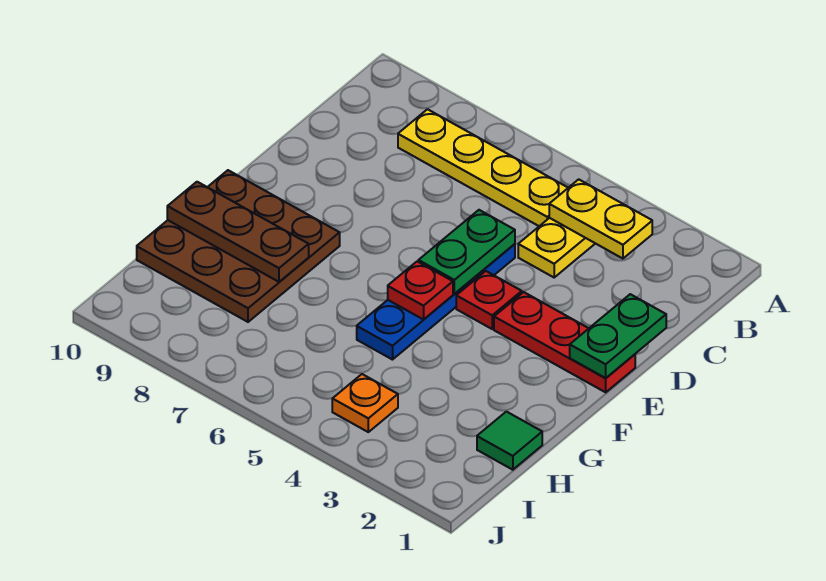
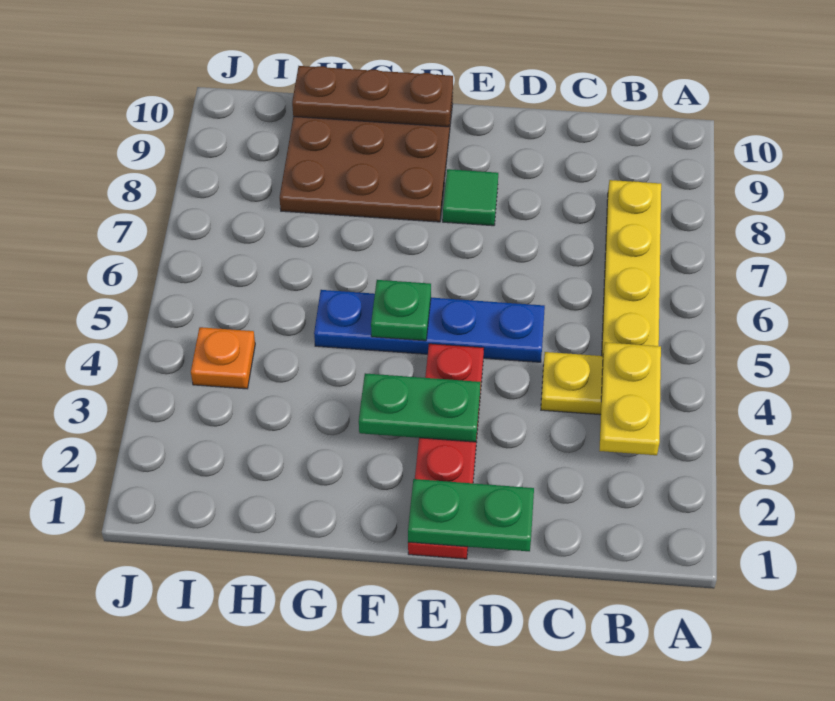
green plate D5:E5 level 2 -> green plate E3:F3 level 2
red plate F5 level 2 -> green plate F5 level 2
brown plate G8:G10 level 2 -> brown plate F10:H10 level 2
green tile H1 level 1 -> green tile E8 level 1

